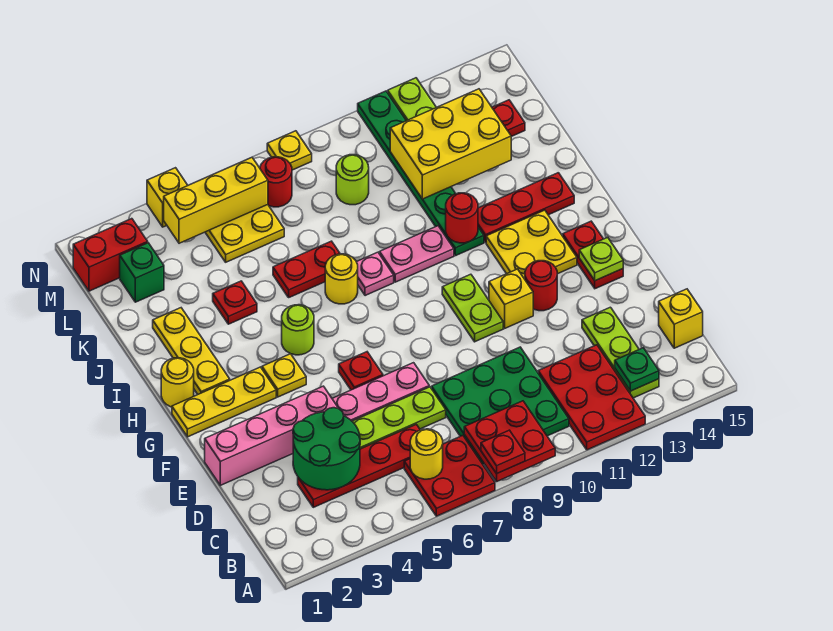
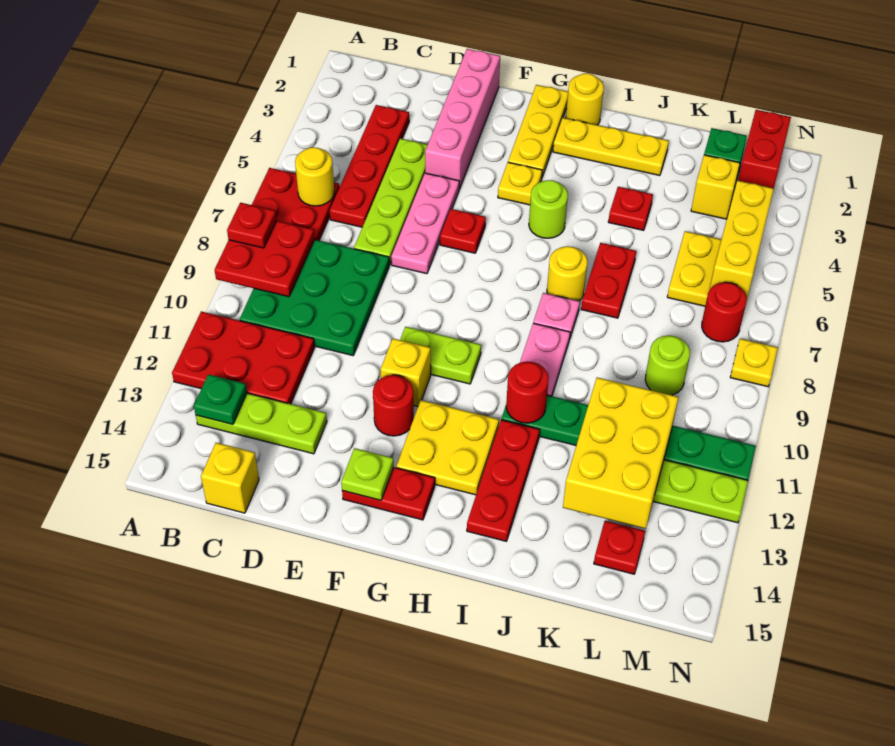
green round brick C3:D4 level 2 -> none
yellow brick N4 level 1 -> yellow brick L3 level 1

